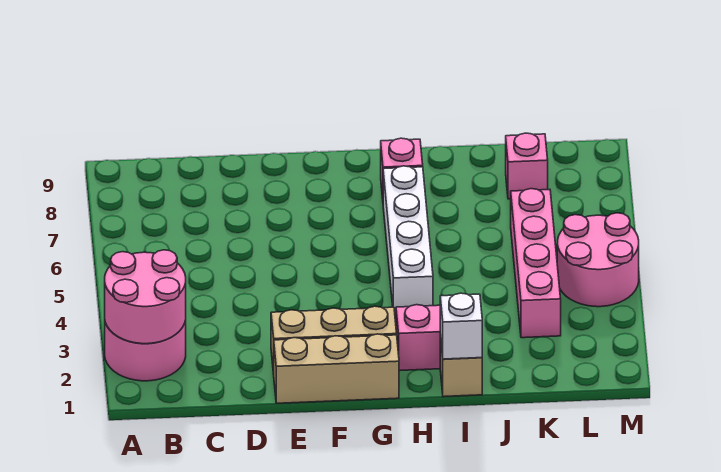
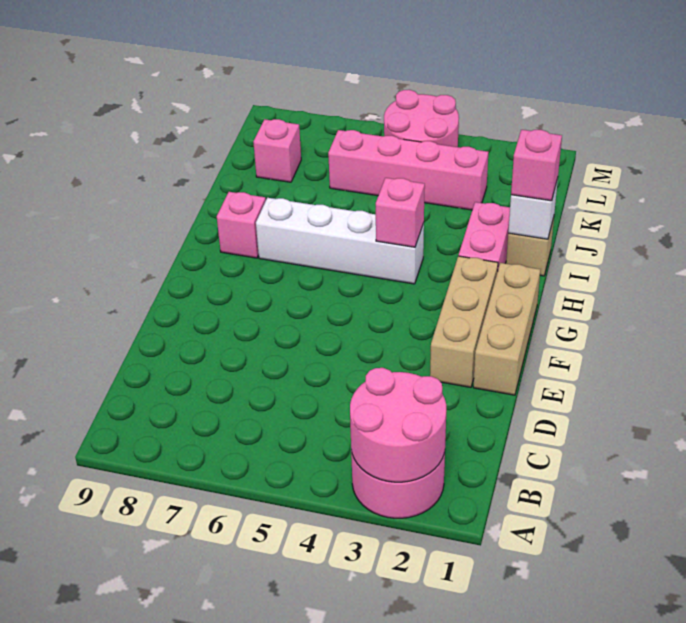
none -> pink brick H4 level 2
none -> pink brick I1 level 3

